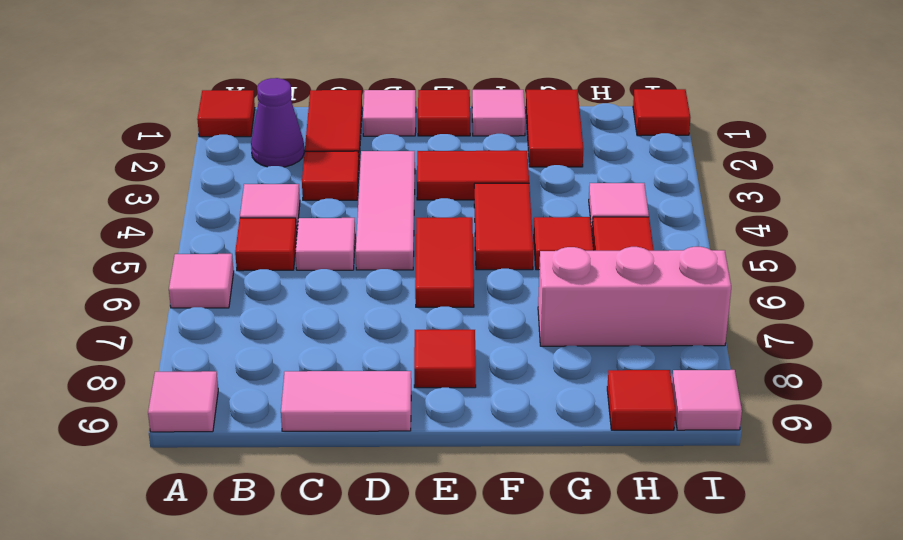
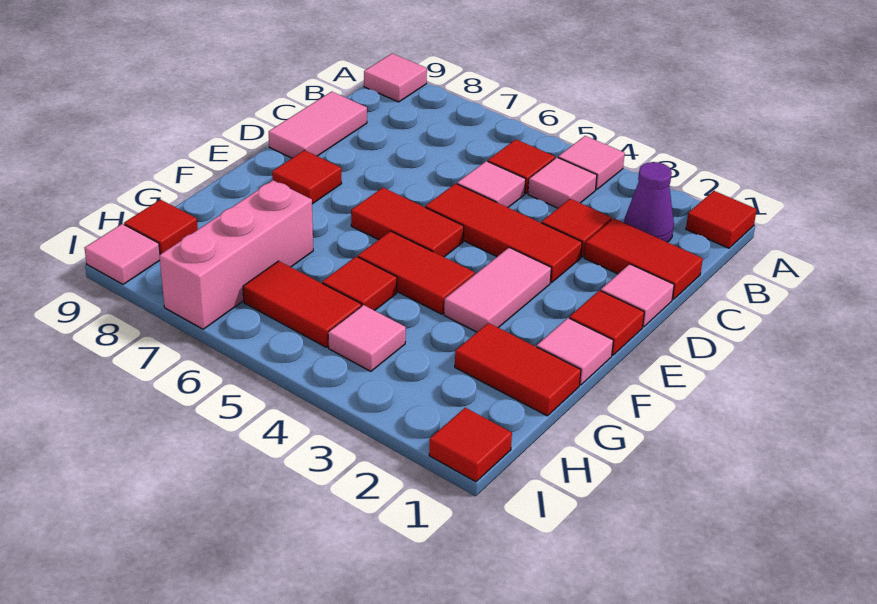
pink tile A6 level 1 -> pink tile A4 level 1
pink tile D3:D5 level 1 -> red tile D3:D5 level 1
red tile E3:F3 level 1 -> pink tile E3:F3 level 1

